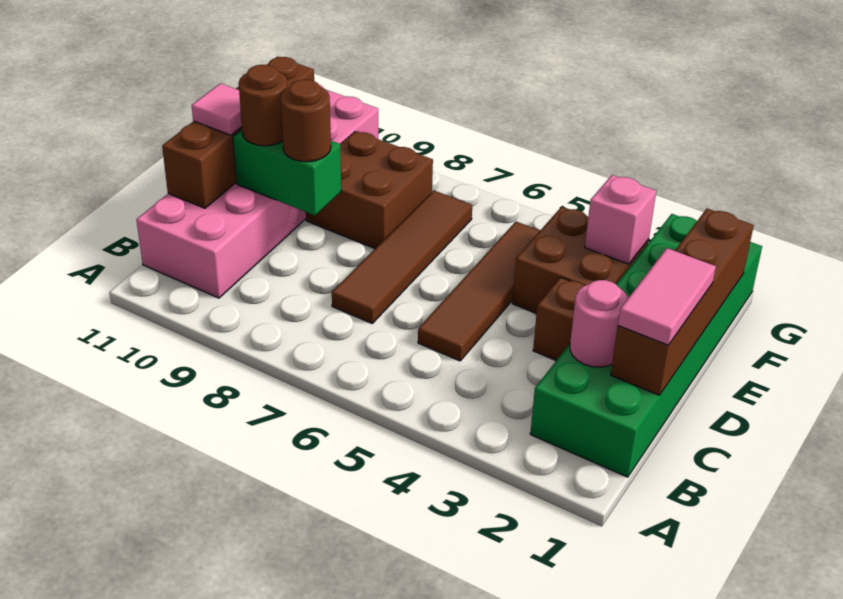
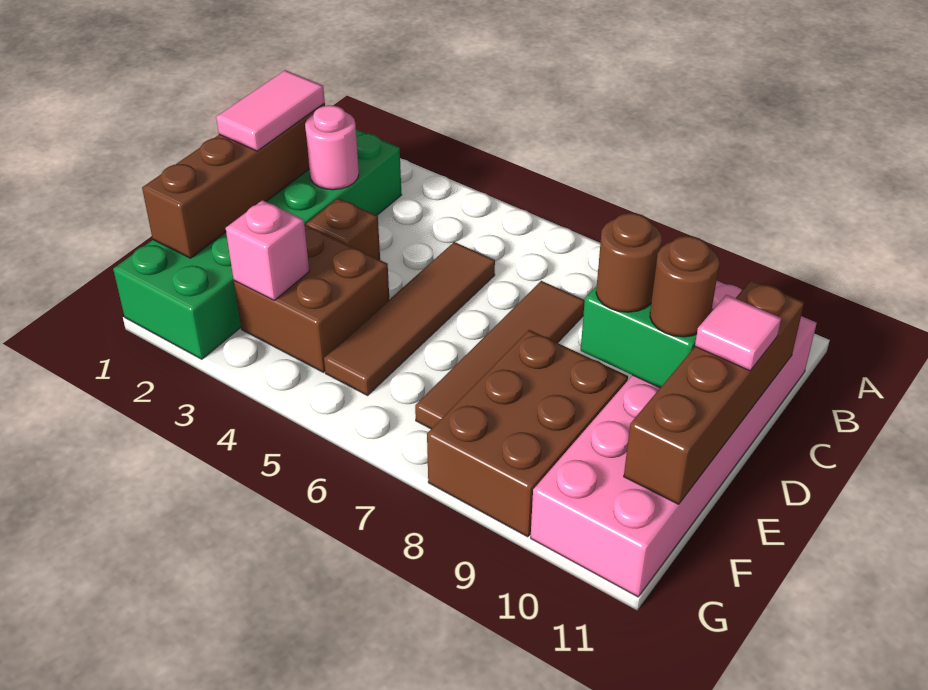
brown brick E8:F9 level 1 -> brown brick E8:G9 level 1

